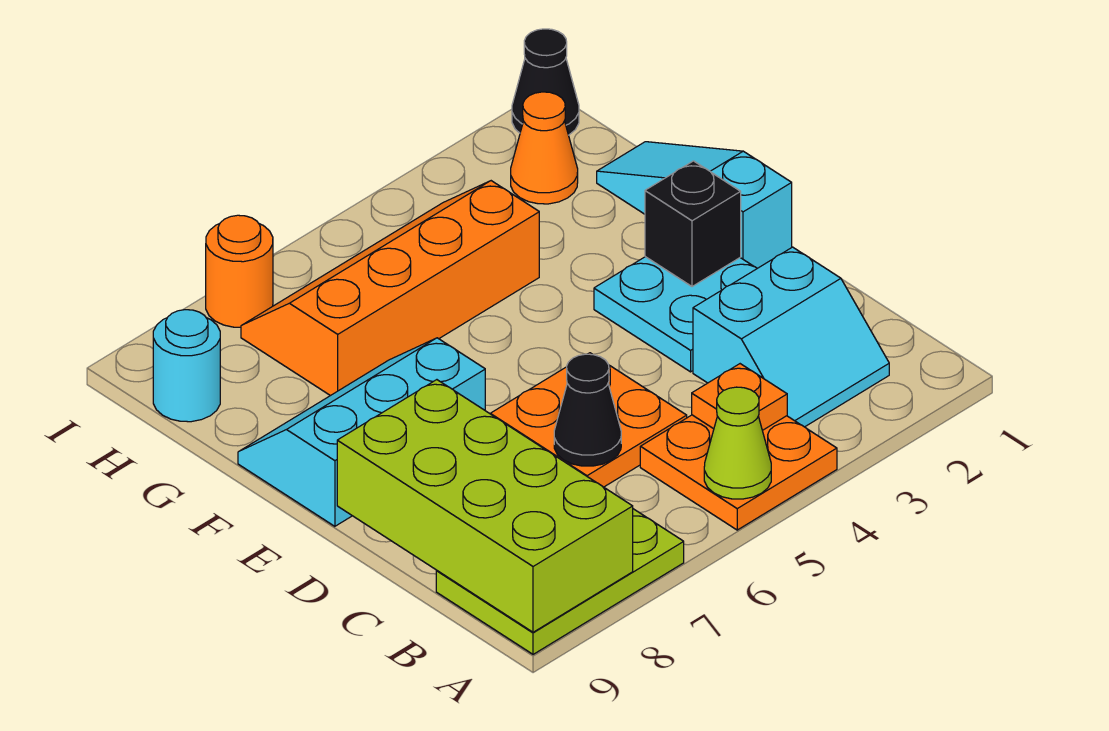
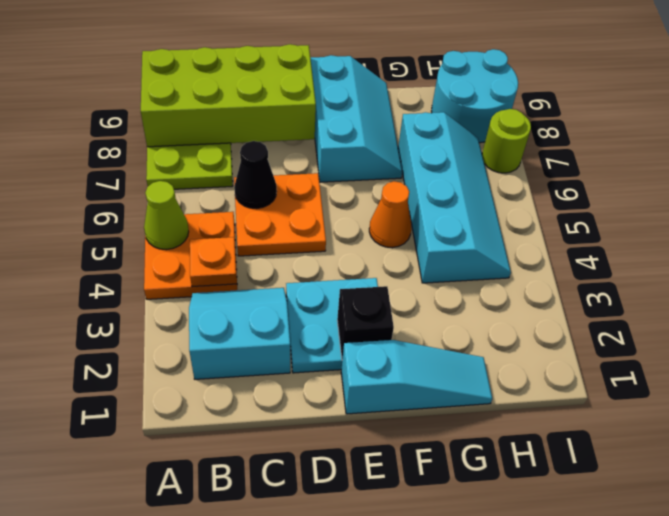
cyan slope B2:C3 level 1 top C -> cyan slope B2:C3 level 1 top 2
orange slope G4:H7 level 1 top G -> cyan slope G4:H7 level 1 top G
orange cone H2 level 1 -> orange cone F5 level 1
cyan round brick H9 level 1 -> cyan round brick H8:I9 level 1
black cone I1 level 1 -> none
orange round brick I7 level 1 -> lime round brick I7 level 1

